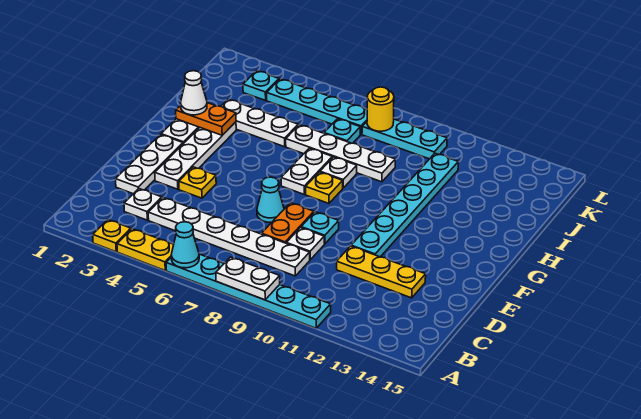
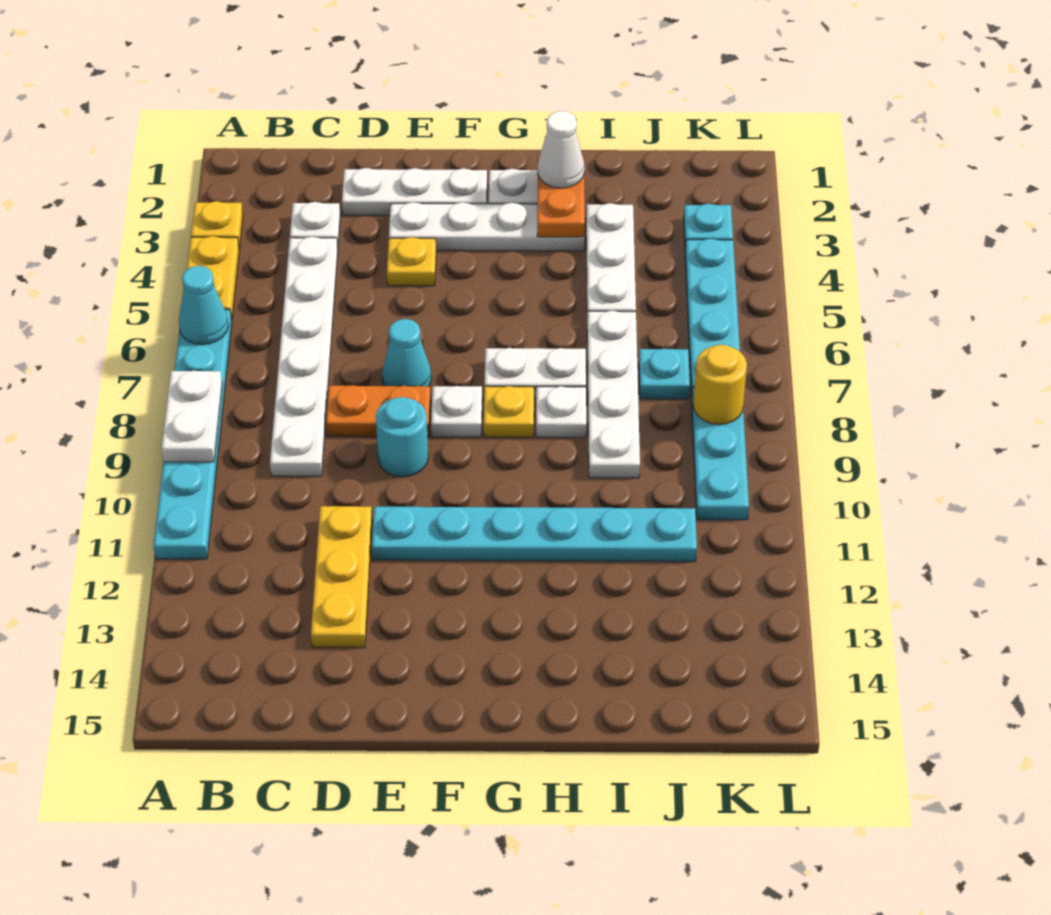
white plate D9 level 1 -> white plate F8 level 1
cyan plate E9 level 1 -> cyan round brick E9 level 1

